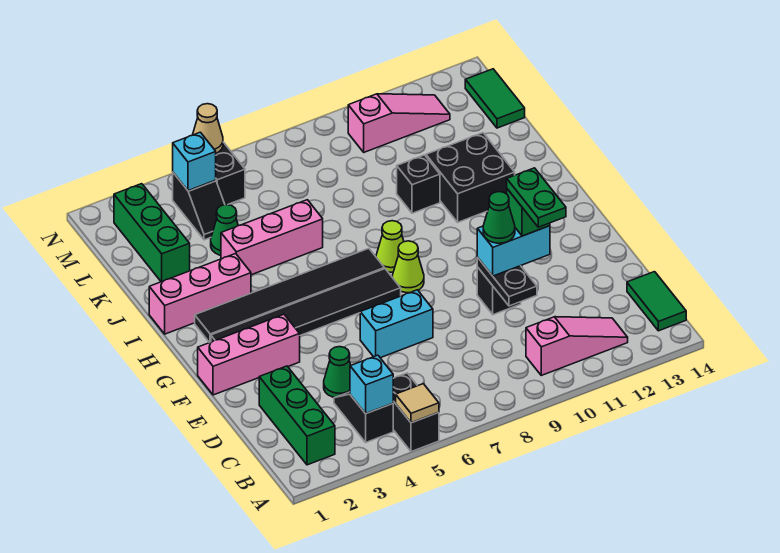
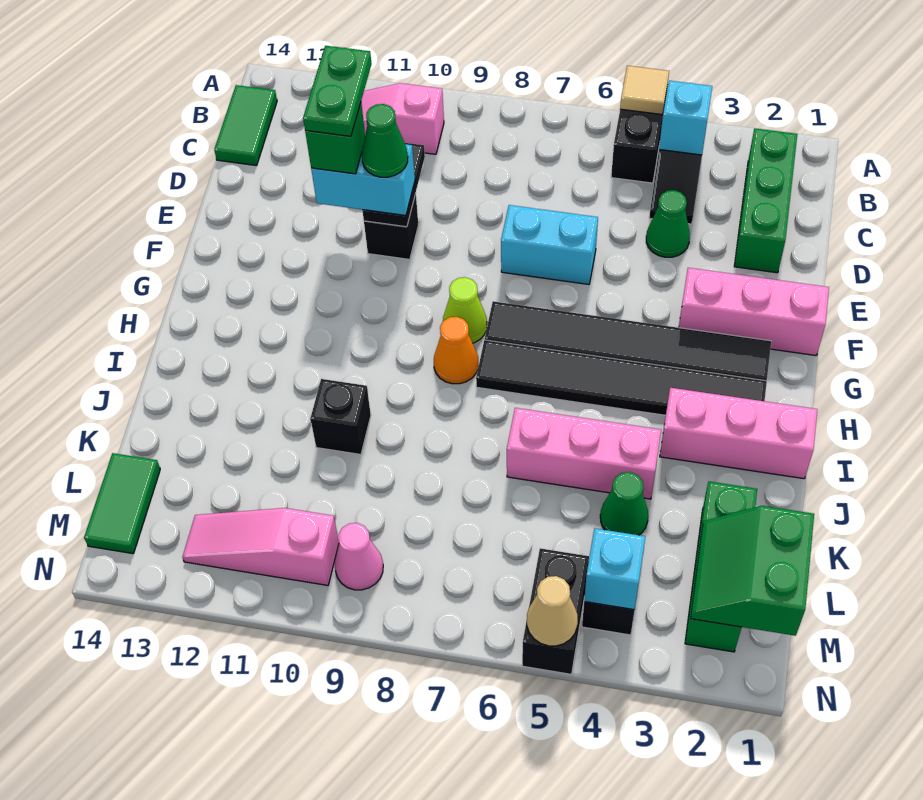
lime cone H8 level 1 -> orange cone H8 level 1
black brick I11:J12 level 1 -> none
none -> green slope L1:M2 level 2 top 1
none -> pink cone M9 level 1

